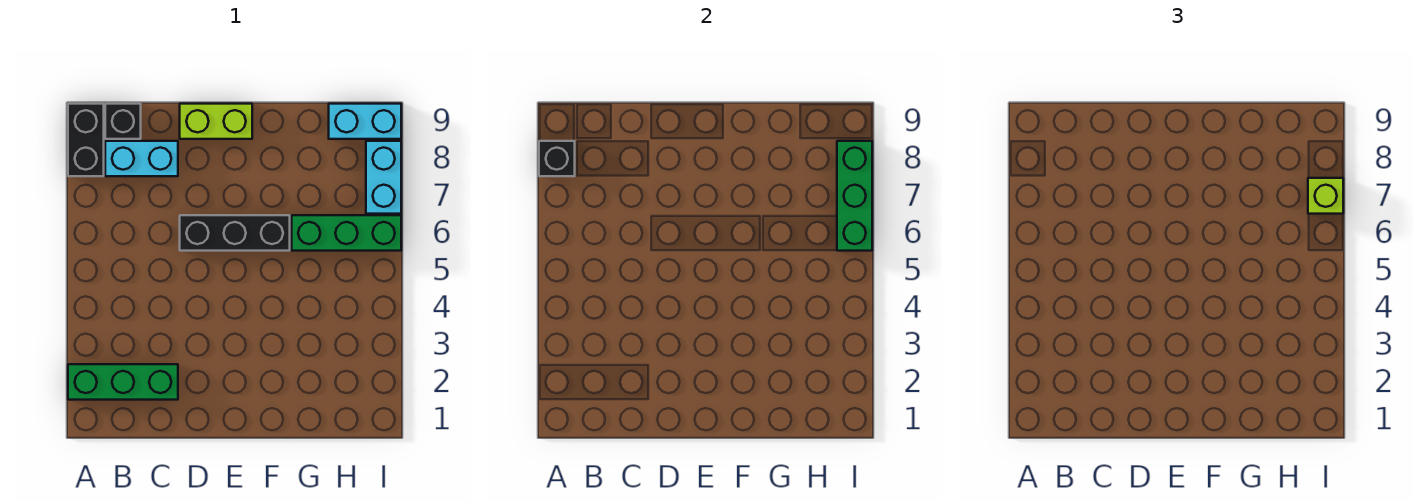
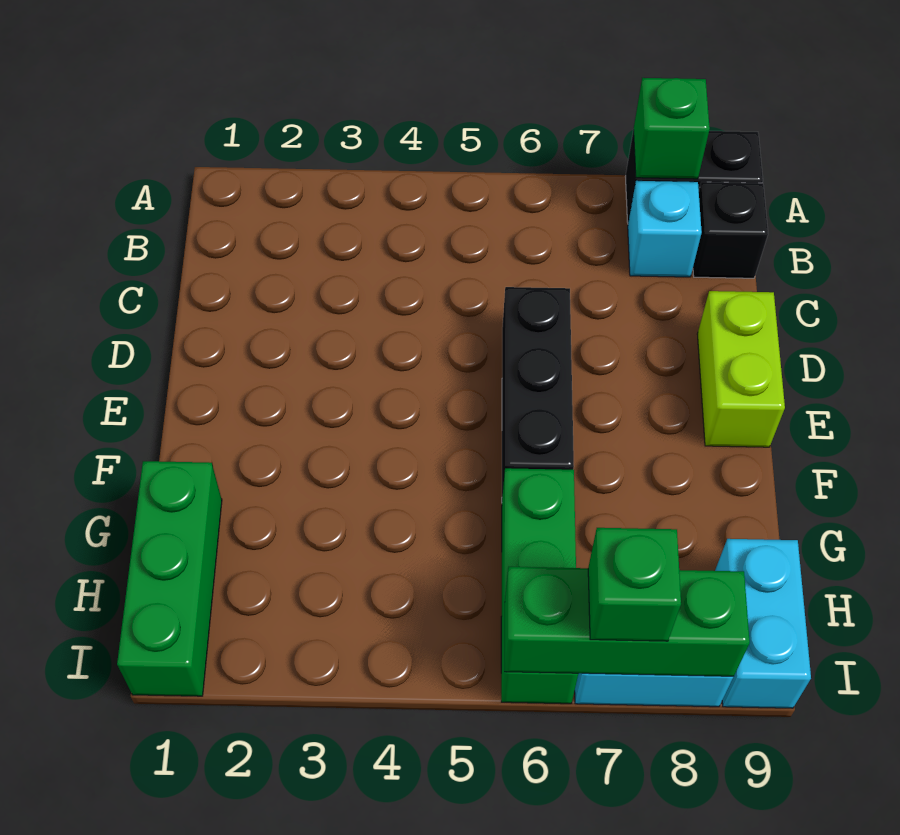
green brick A2:C2 level 1 -> green brick G1:I1 level 1
black brick A8 level 2 -> green brick A8 level 2
cyan brick B8:C8 level 1 -> cyan brick B8 level 1
lime brick I7 level 3 -> green brick I7 level 3

